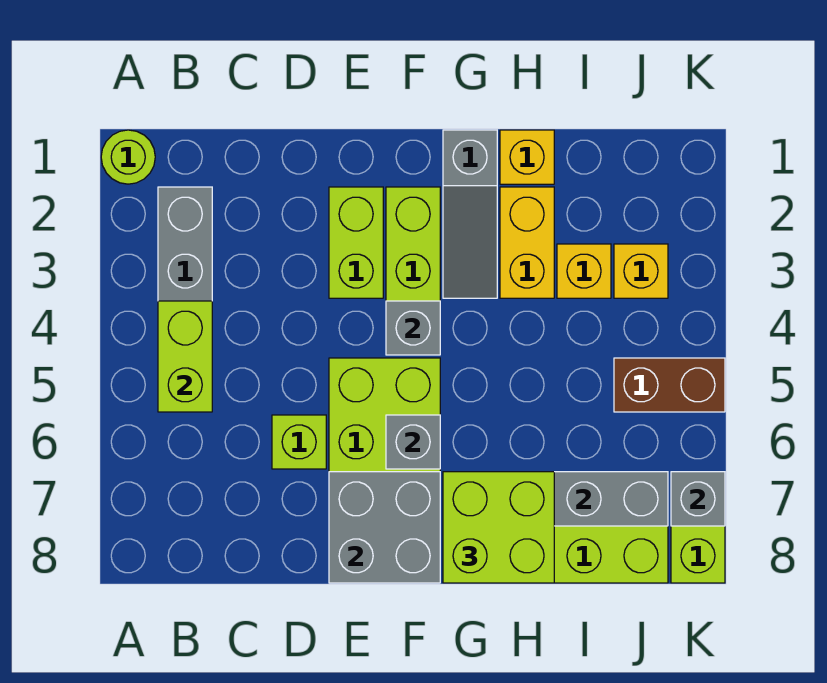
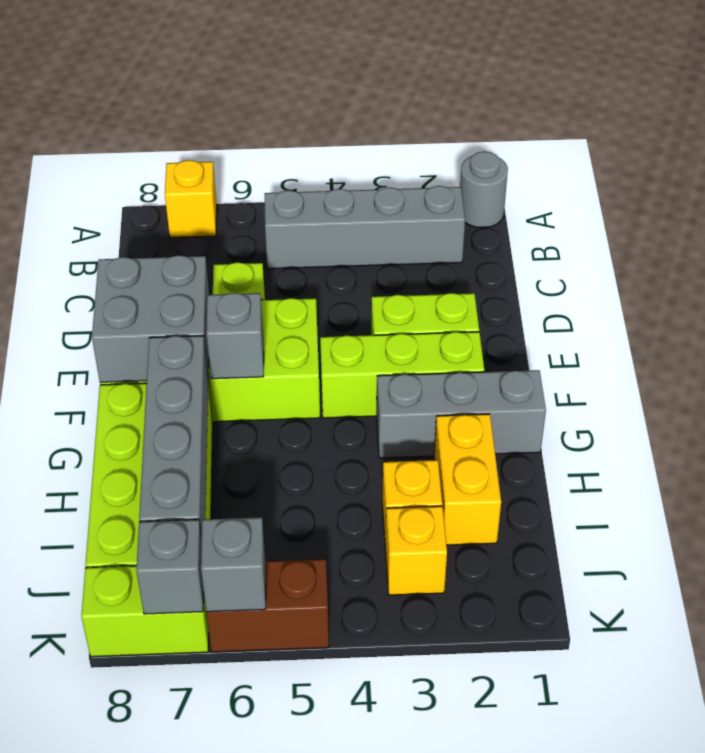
lime round brick A1 level 1 -> grey round brick A1 level 1
lime brick B4:B5 level 2 -> none
grey brick F4 level 2 -> grey brick K6 level 2
grey slope G1:G3 level 1 top 1 -> grey brick G1:G3 level 1
lime brick G7:H8 level 3 -> none
yellow brick H1 level 1 -> yellow brick A7 level 1
yellow brick H2:H3 level 1 -> yellow brick H2:I2 level 1
brown brick J5:K5 level 1 -> brown brick K5:K6 level 1

